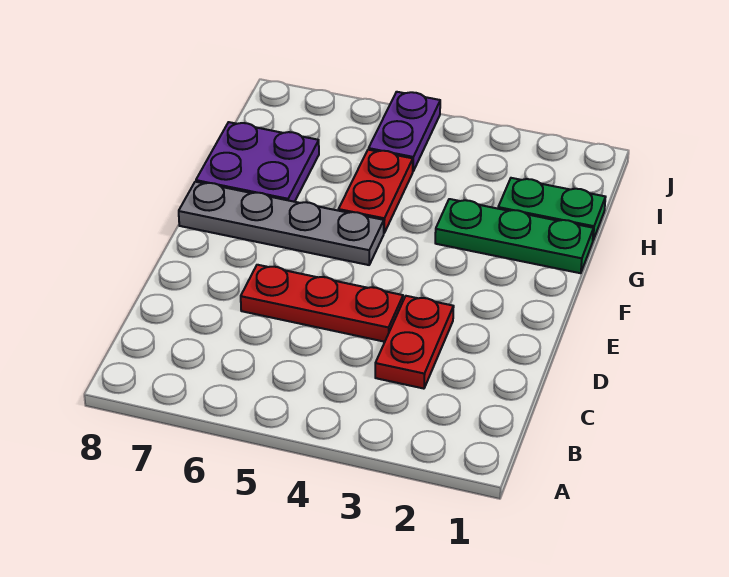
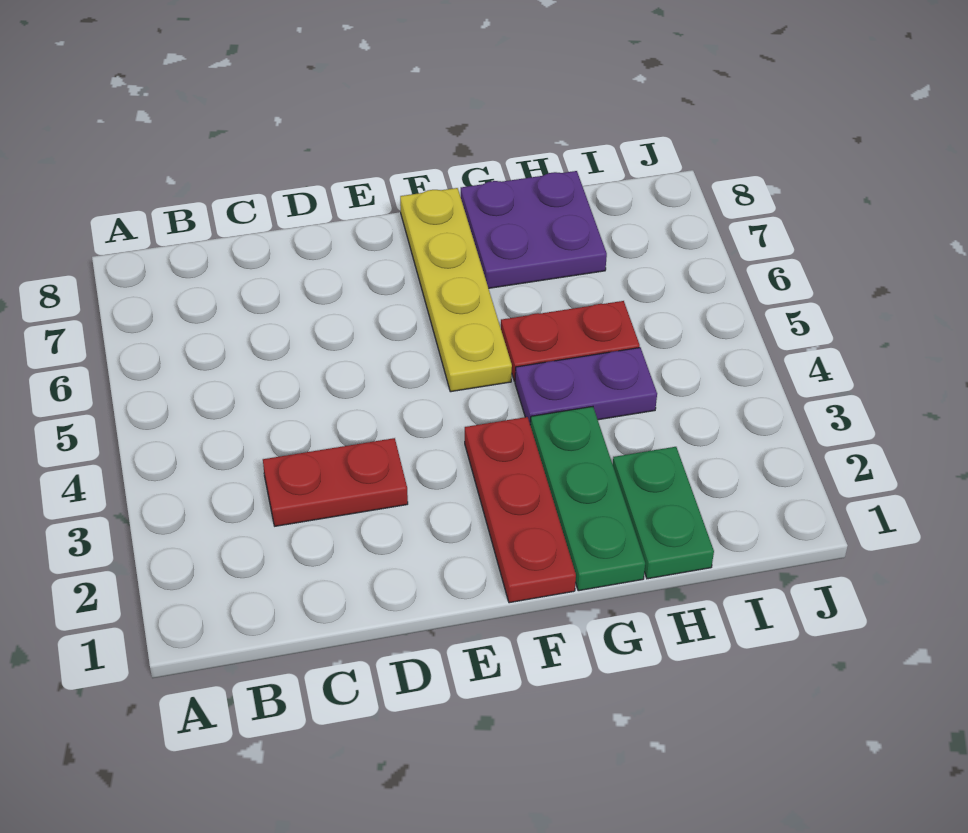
red plate D4:D6 level 1 -> red plate F1:F3 level 1
grey plate F5:F8 level 1 -> yellow plate F5:F8 level 1
purple plate I5:J5 level 1 -> purple plate G4:H4 level 1

